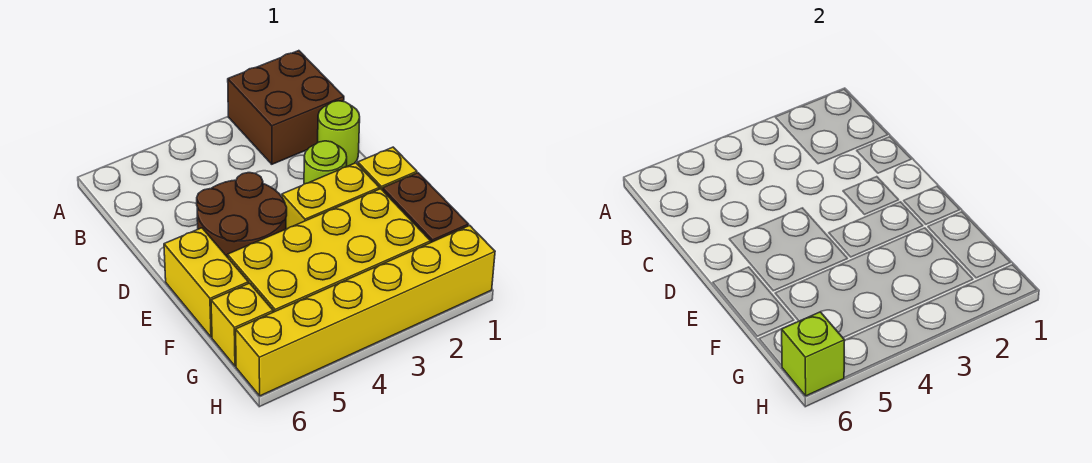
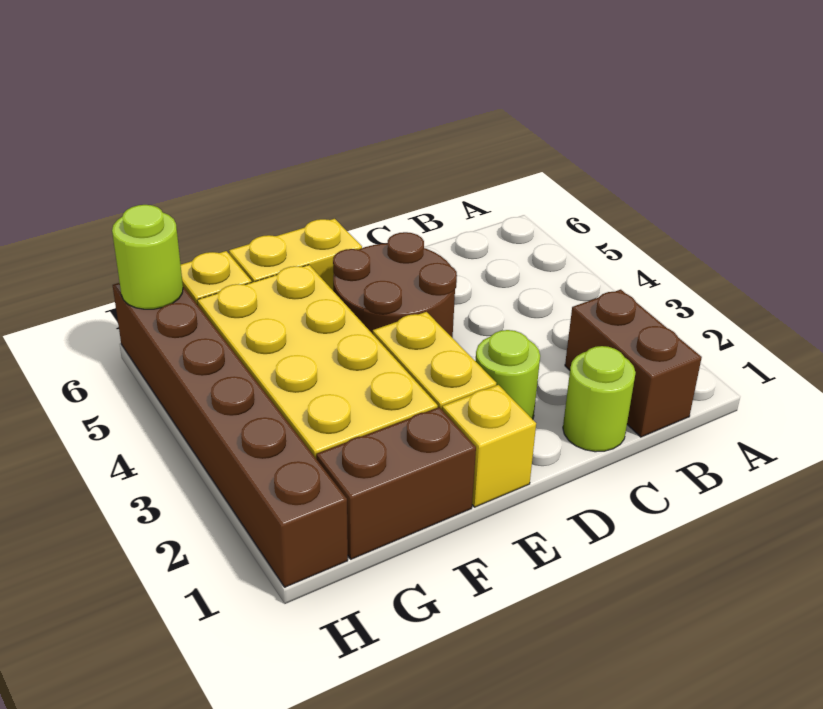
brown brick A1:B2 level 1 -> brown brick B1:B2 level 1
yellow brick H1:H6 level 1 -> brown brick H1:H6 level 1
lime brick H6 level 2 -> lime round brick H6 level 2

